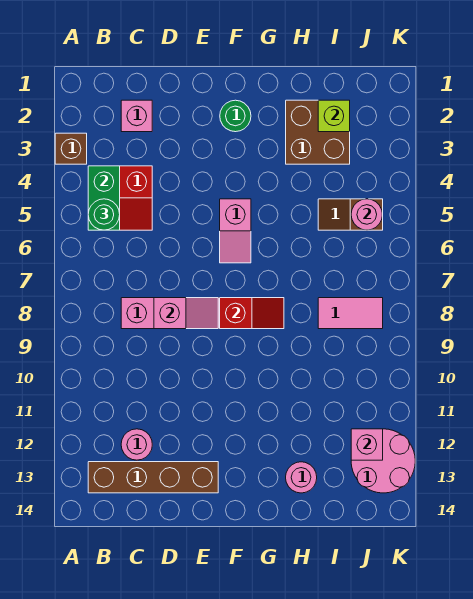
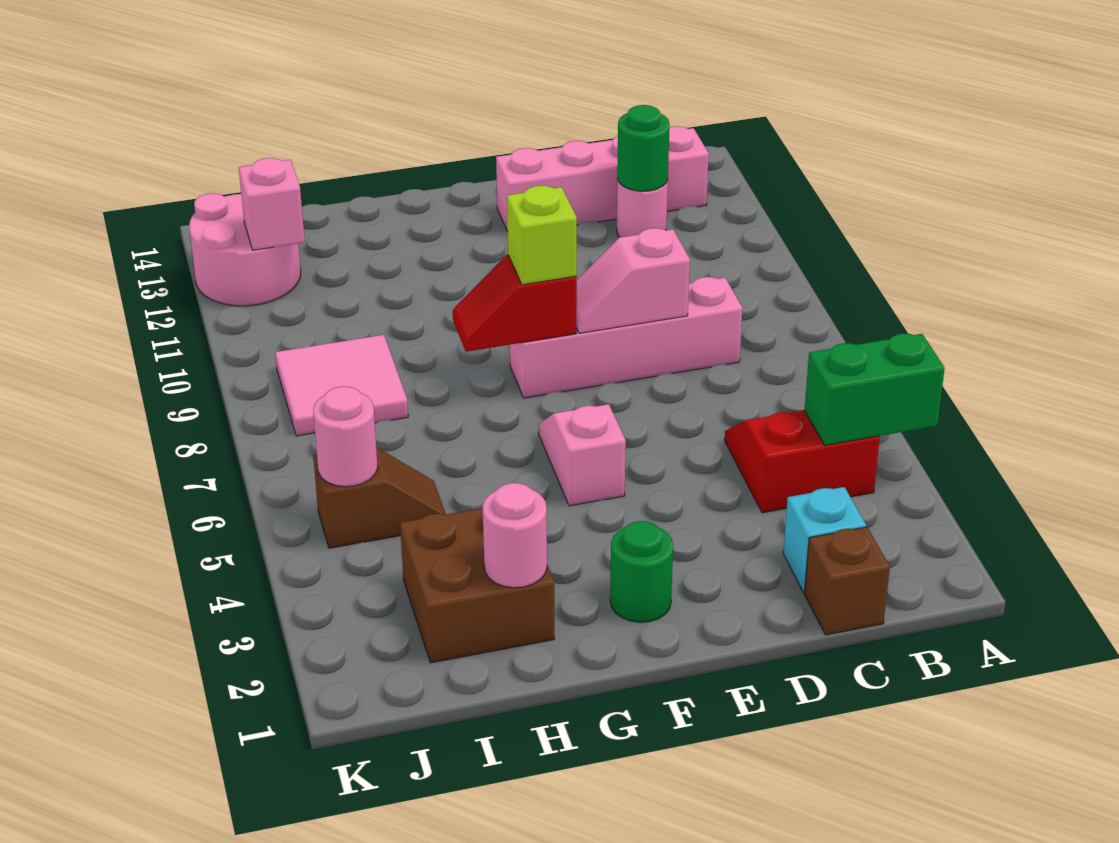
brown brick A3 level 1 -> brown brick C1 level 1
green brick B4:B5 level 2 -> green brick A4:B4 level 2
green round brick B5 level 3 -> green round brick C12 level 2
brown brick B13:E13 level 1 -> pink brick B13:E13 level 1
pink brick C2 level 1 -> cyan brick C2 level 1
pink round brick H13 level 1 -> pink round brick H2 level 2
lime brick I2 level 2 -> lime brick F8 level 3
pink tile I8:J8 level 1 -> pink tile I8:J9 level 1

